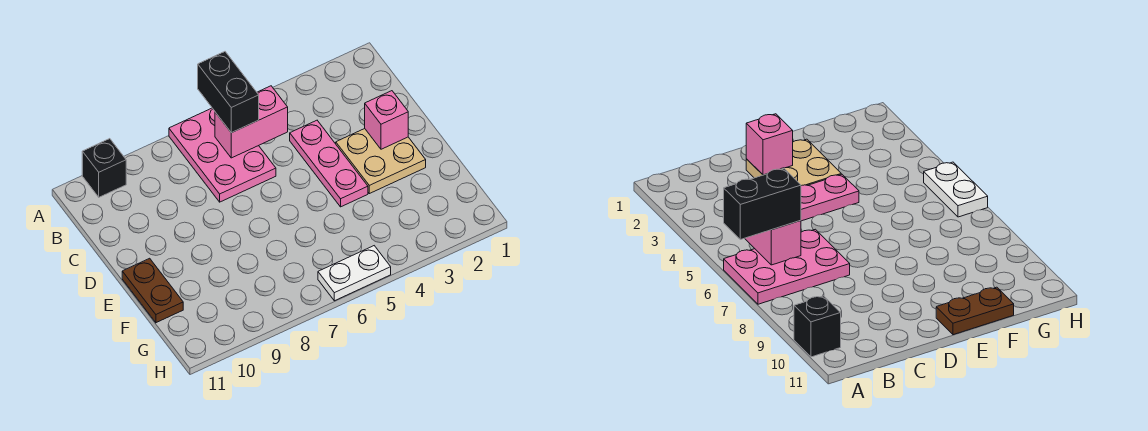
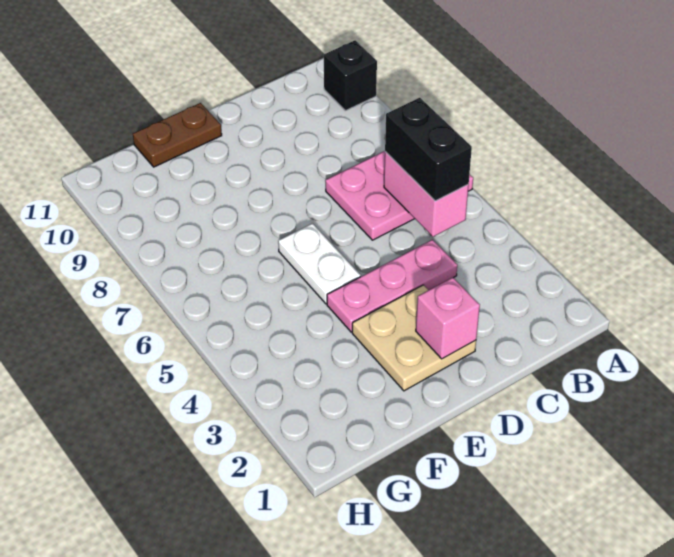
black brick A6:B6 level 3 -> black brick B5:B6 level 3
white plate H5:H6 level 1 -> white plate E5:E6 level 1

